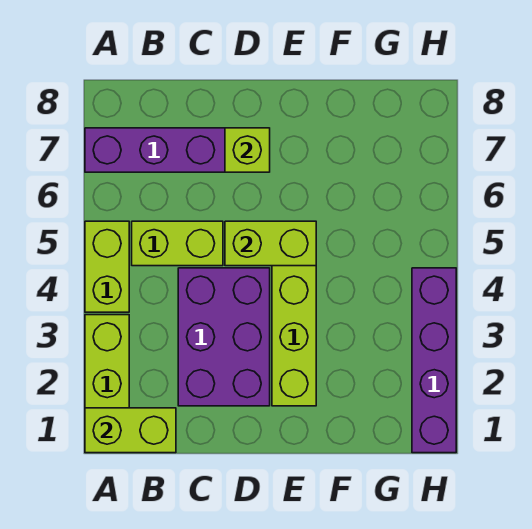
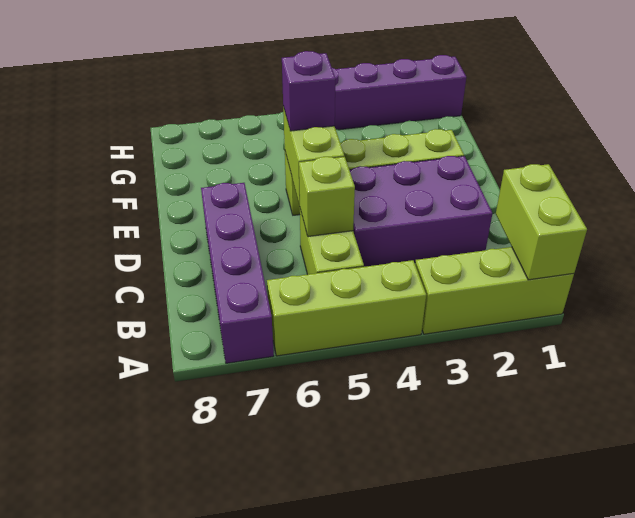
lime brick A4:A5 level 1 -> lime brick A4:A6 level 1
lime brick D7 level 2 -> lime brick C5 level 2
none -> purple brick E5 level 3

